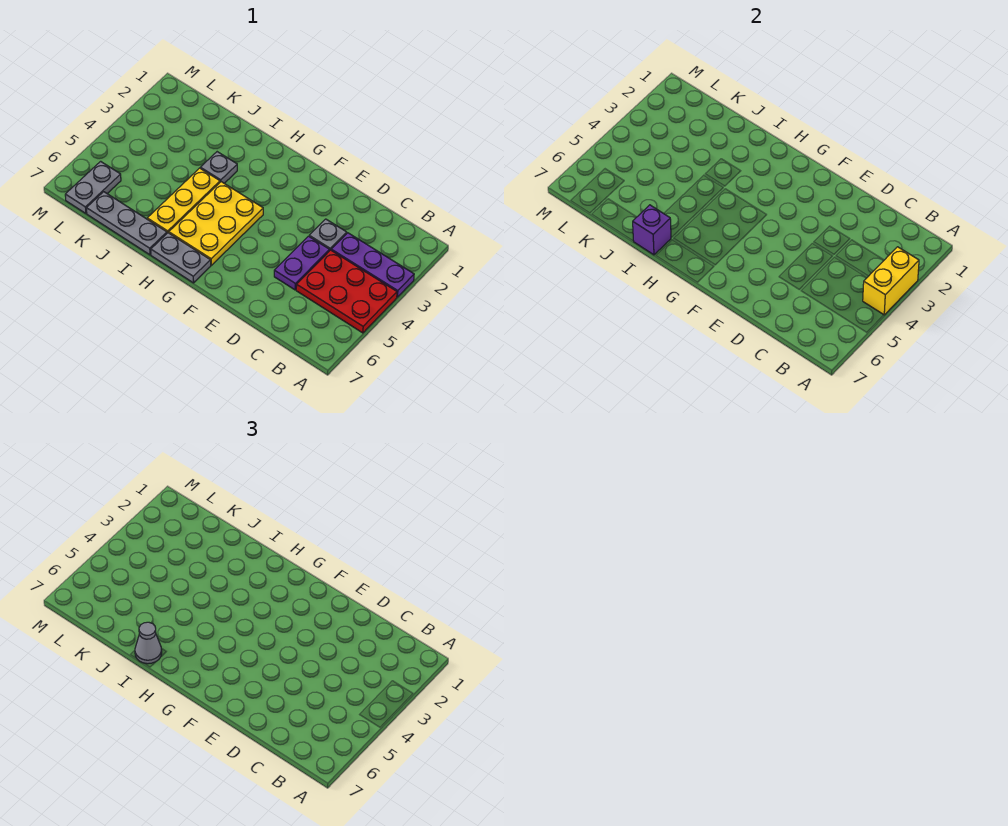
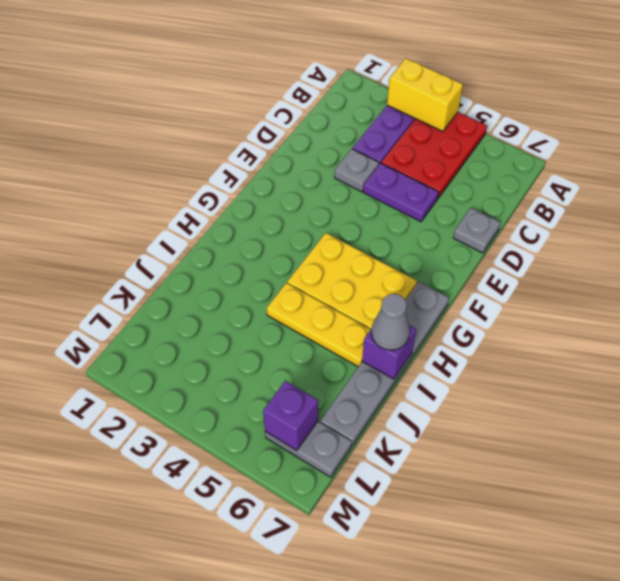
grey plate I3 level 1 -> grey plate D7 level 1
none -> purple brick L6 level 2

